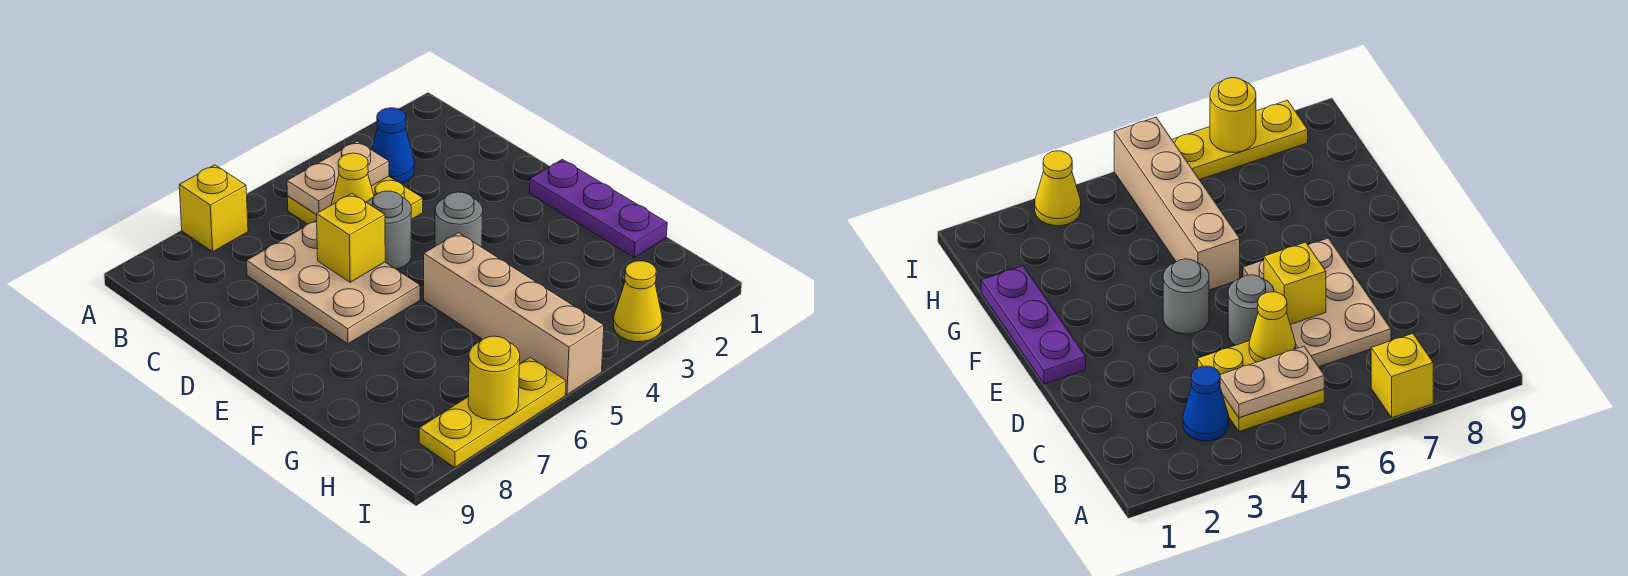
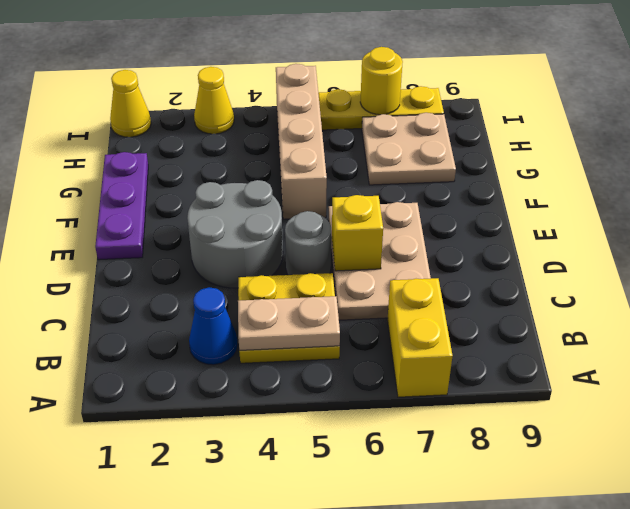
yellow brick A7 level 1 -> yellow brick A7:B7 level 1
yellow cone C5 level 2 -> yellow cone I1 level 1
grey round brick E4 level 1 -> grey round brick D3:E4 level 1
none -> tan plate G7:H8 level 1

